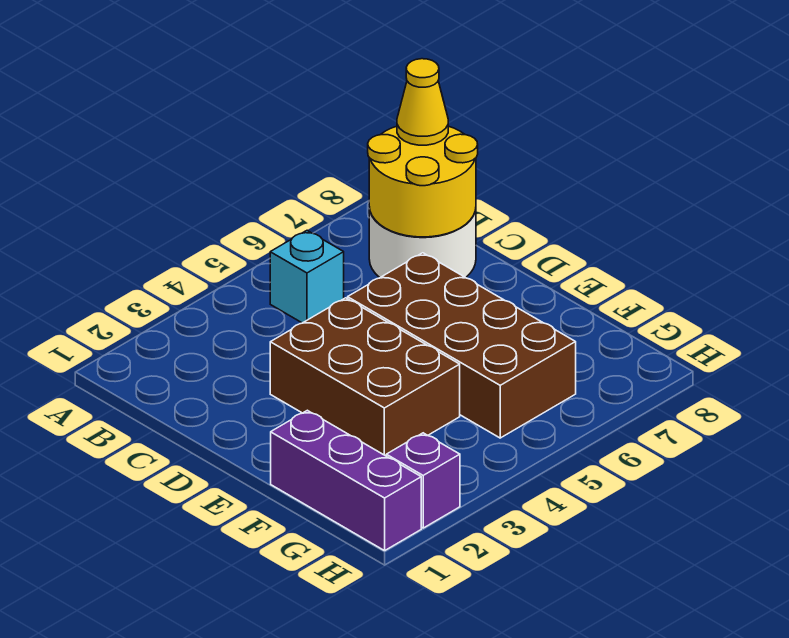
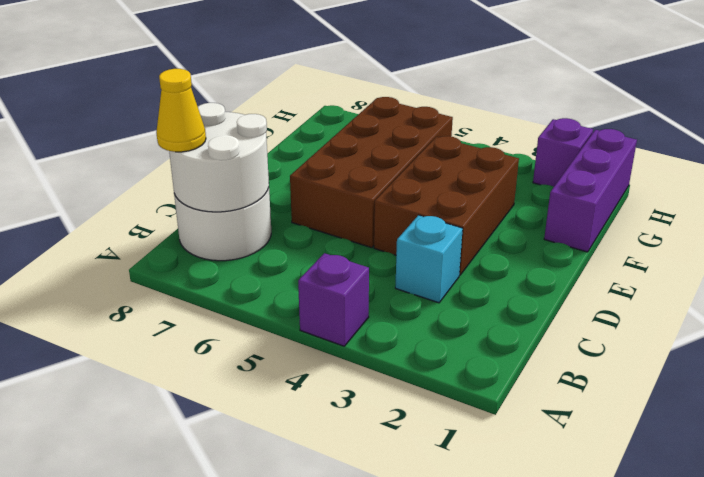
none -> purple brick A4 level 1
cyan brick B5 level 1 -> cyan brick C3 level 1
yellow round brick B7:C8 level 2 -> white round brick B7:C8 level 2

